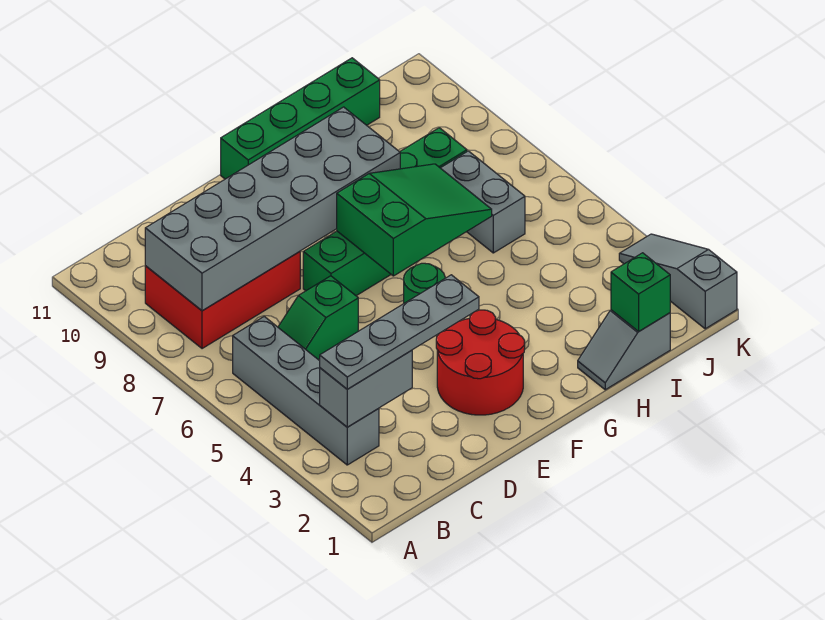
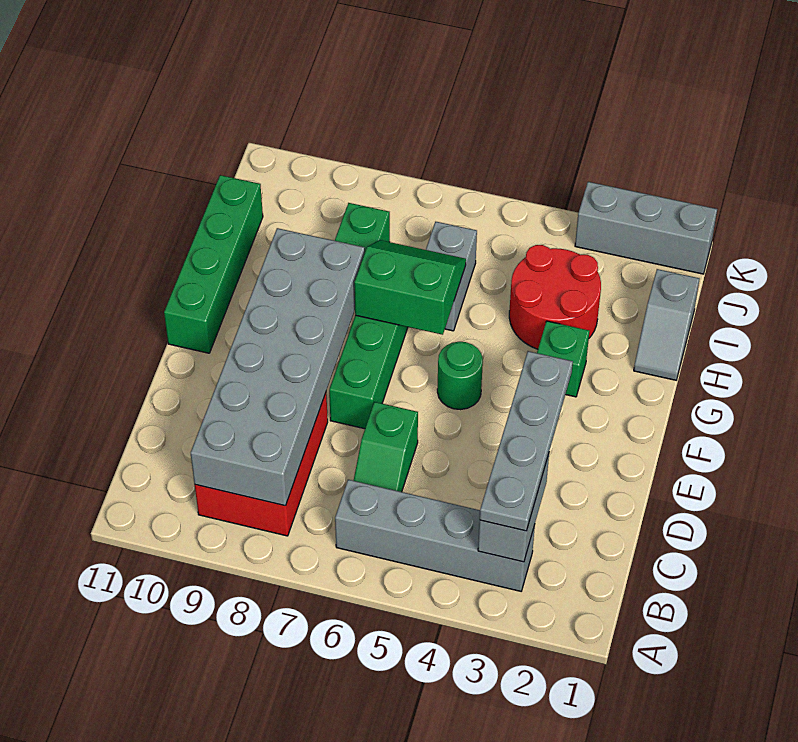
red round brick E2:F3 level 1 -> red round brick H3:I4 level 1
green slope F6:H7 level 2 top F -> green slope G6:H7 level 2 top G
green brick I1 level 2 -> green brick G3 level 1
grey brick I6:I7 level 1 -> grey brick H6:I6 level 1
grey slope K1:K3 level 1 top 1 -> grey brick K1:K3 level 1

